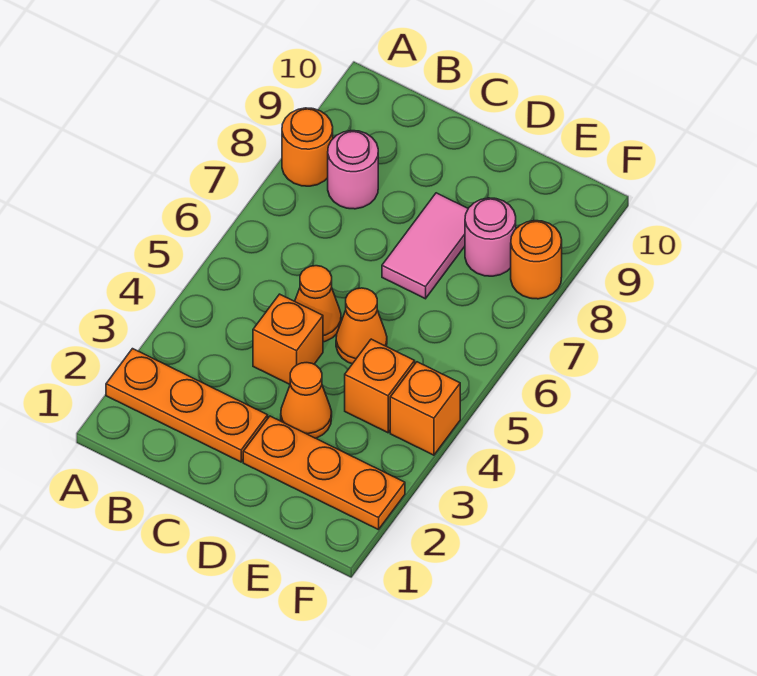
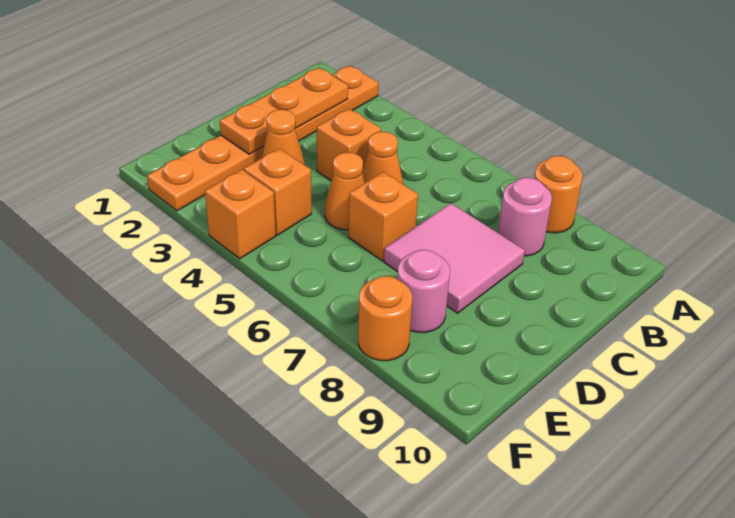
none -> orange plate B2:D2 level 2
none -> orange brick D6 level 1
pink tile D7:D8 level 1 -> pink tile C7:D8 level 1

